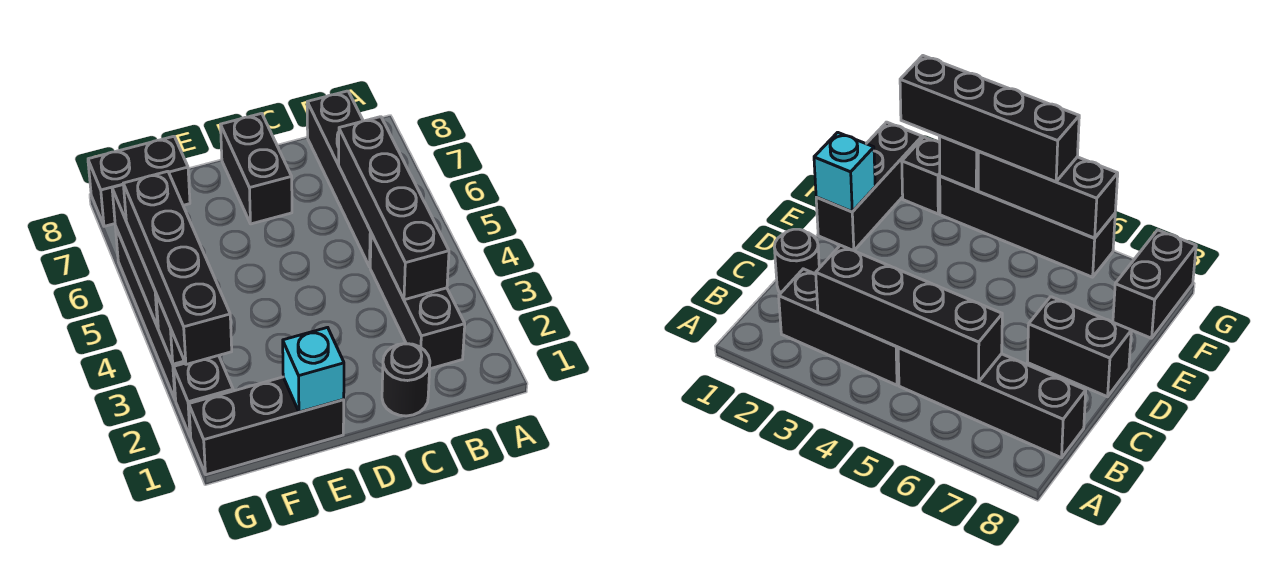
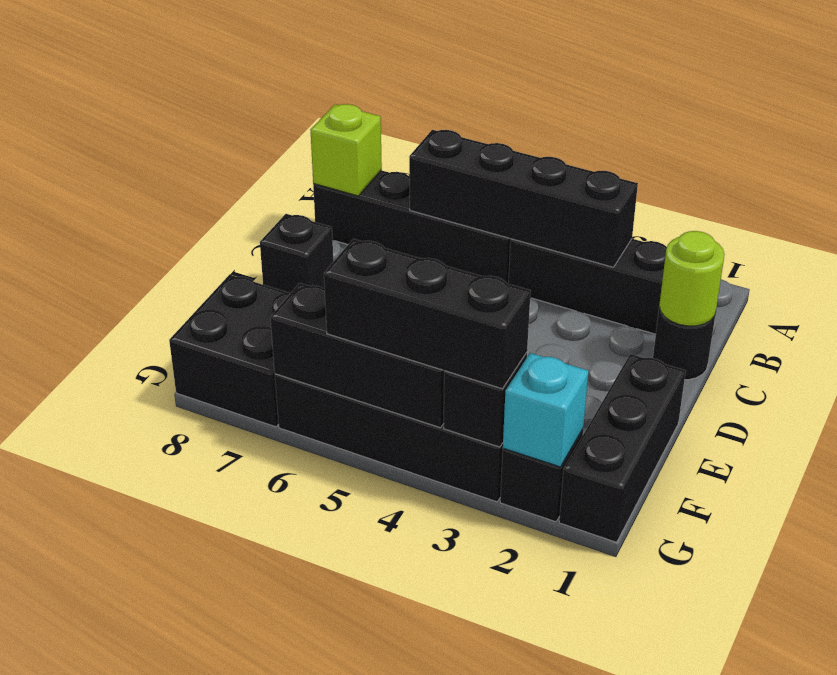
none -> lime brick B8 level 2
none -> lime round brick C1 level 2
black brick D7:D8 level 1 -> black brick D8 level 1
cyan brick E1 level 2 -> cyan brick G2 level 2
black brick F8:G8 level 1 -> black brick F7:G8 level 1
black brick G2:G5 level 3 -> black brick G3:G5 level 3

